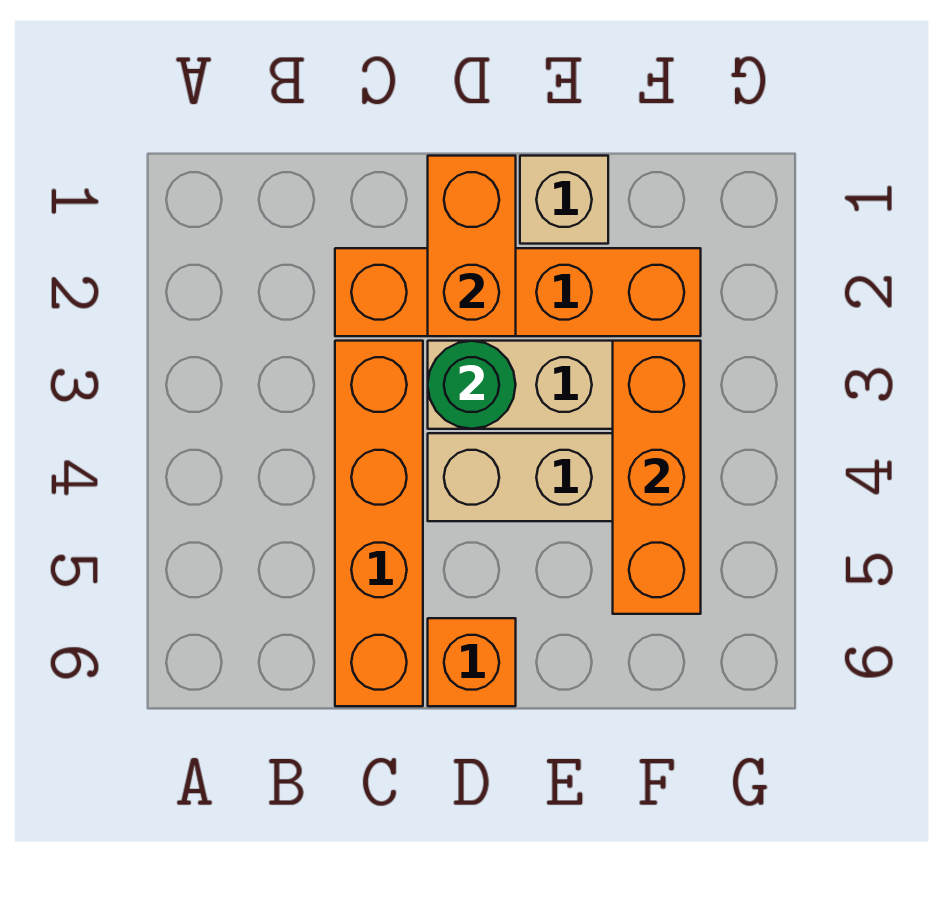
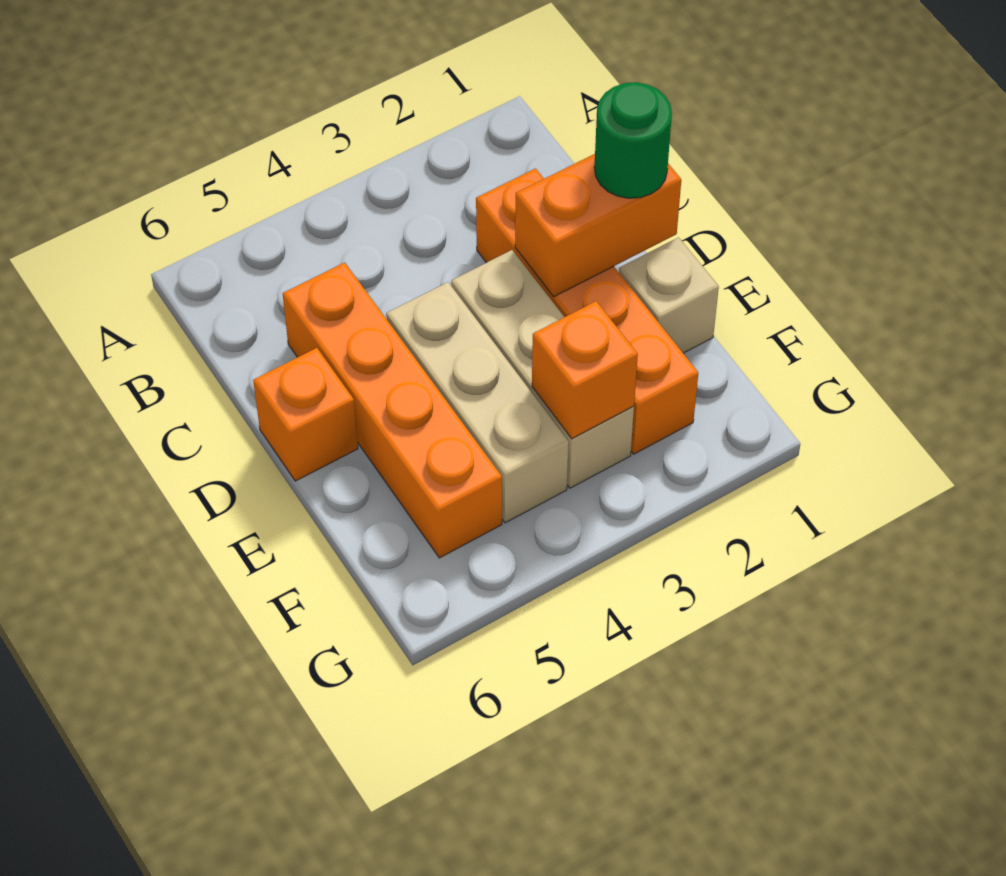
orange brick C3:C6 level 1 -> orange brick C5:F5 level 1
green round brick D3 level 2 -> green round brick D1 level 3
orange brick F3:F5 level 2 -> orange brick F3 level 2

